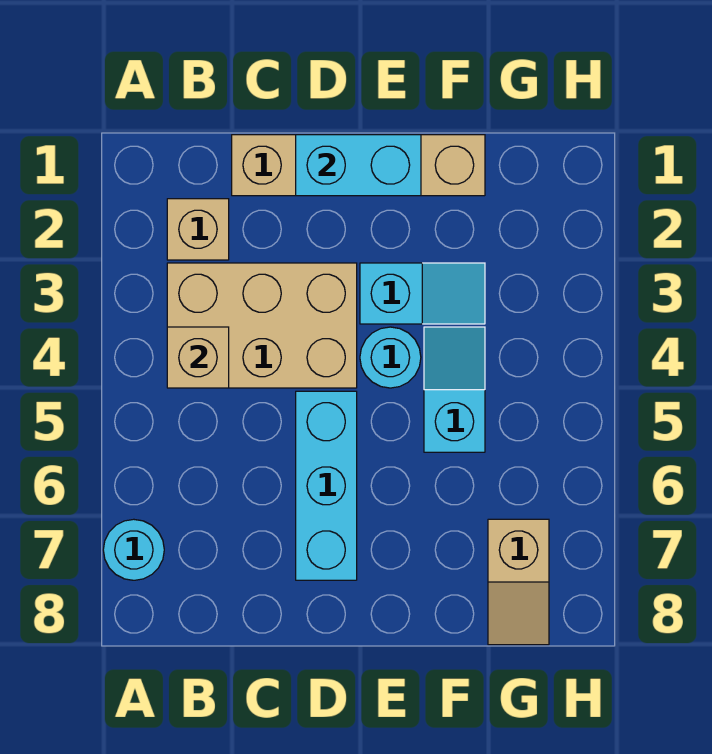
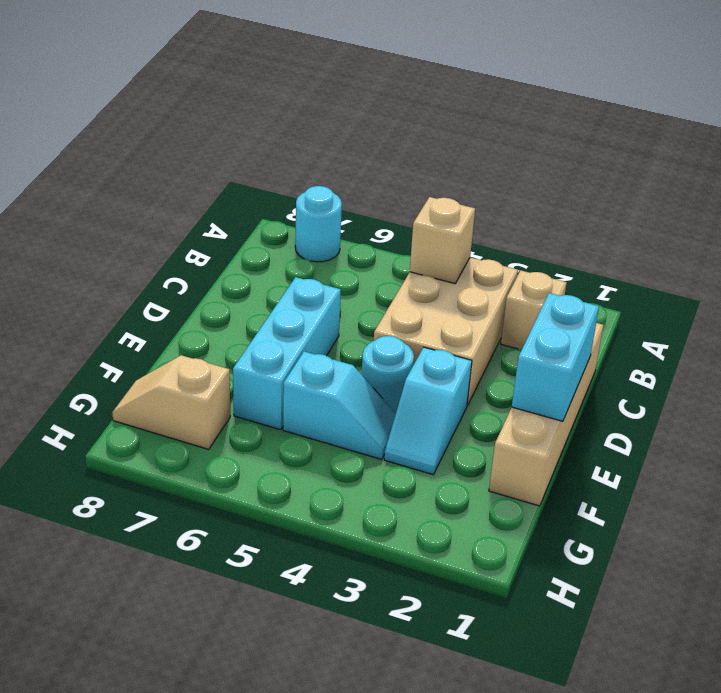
cyan brick D5:D7 level 1 -> cyan brick D6:F6 level 1

